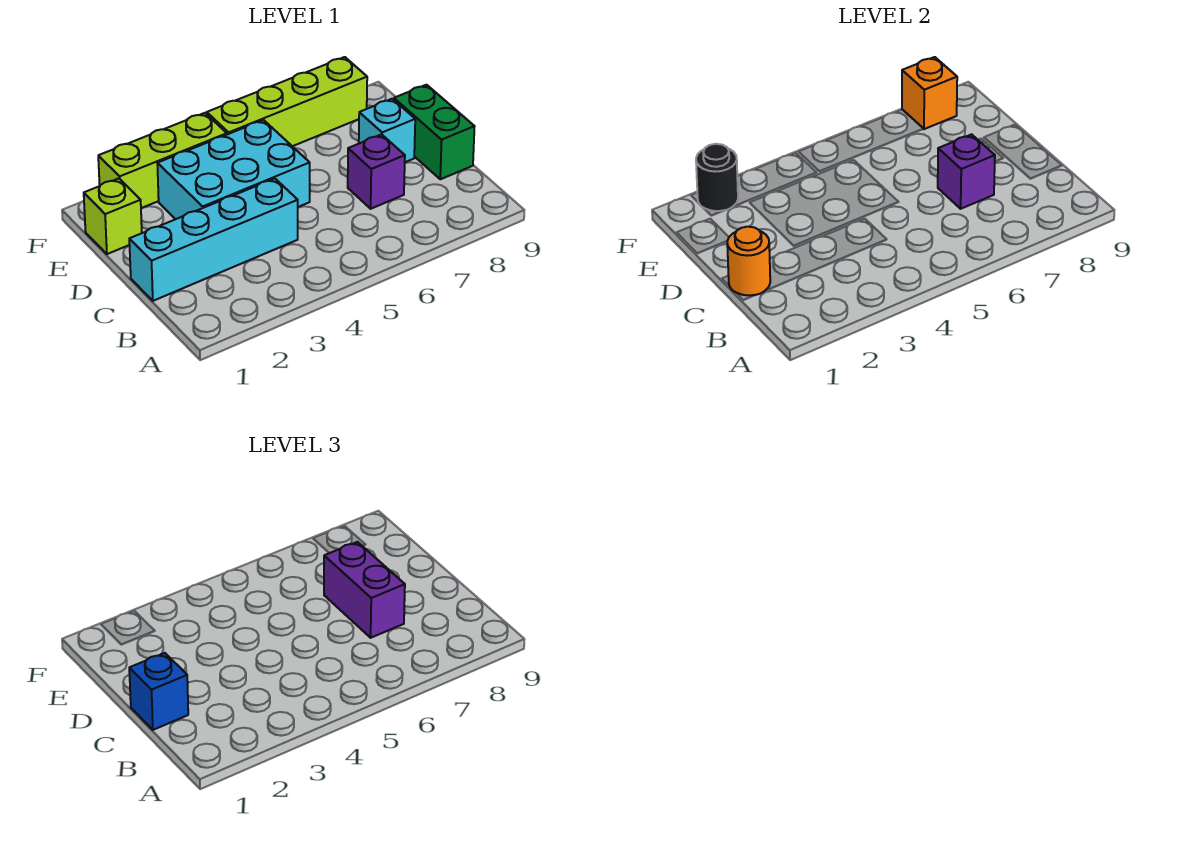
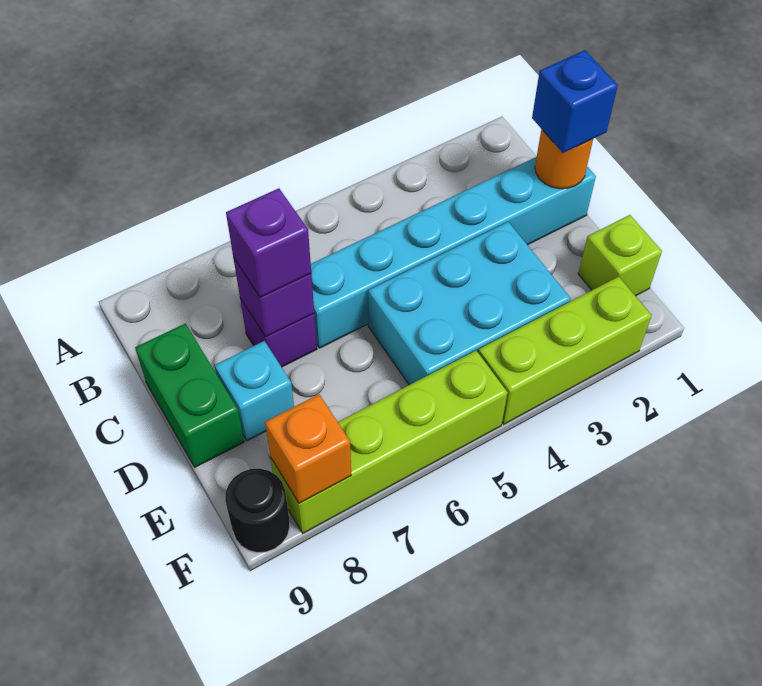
cyan brick C1:C4 level 1 -> cyan brick C1:C6 level 1
purple brick C7:D7 level 3 -> purple brick C7 level 3
black round brick F2 level 2 -> black round brick F9 level 1

